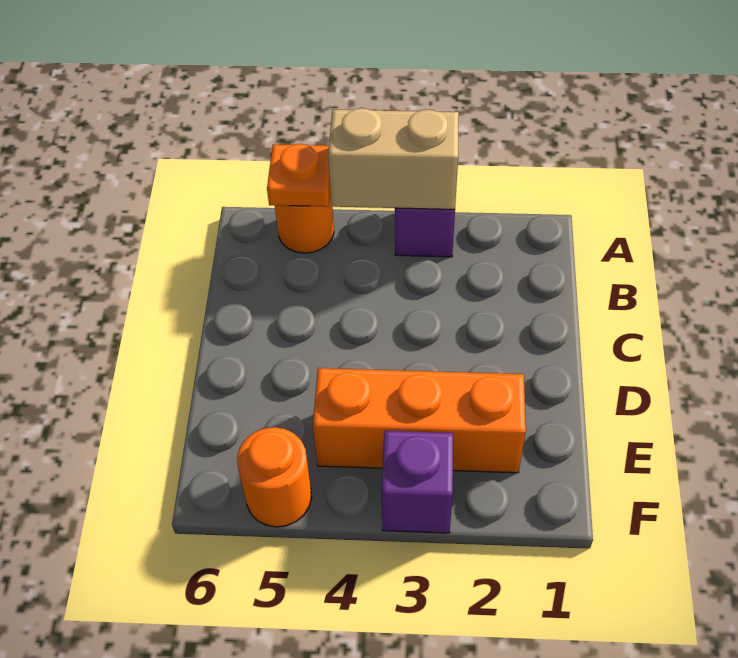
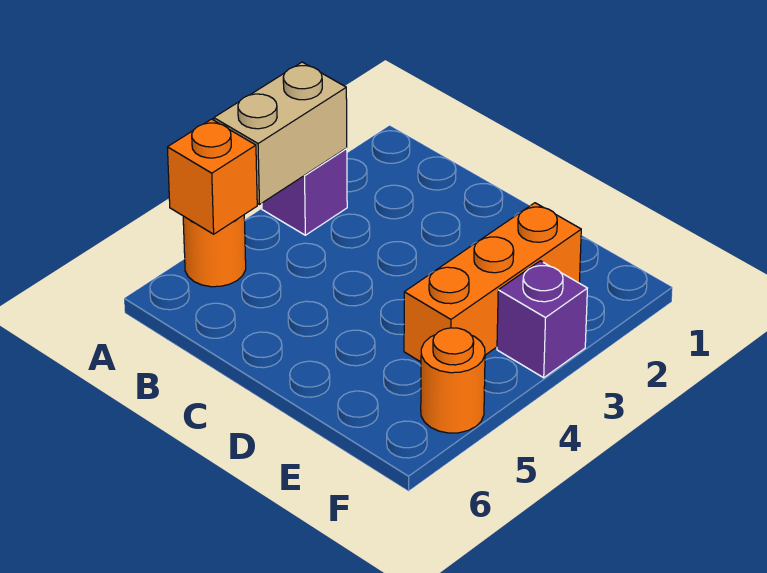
orange plate A5 level 2 -> orange brick A5 level 2

